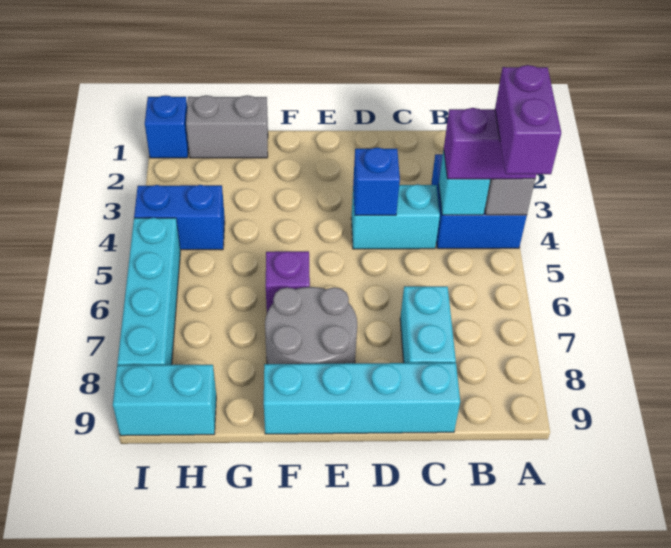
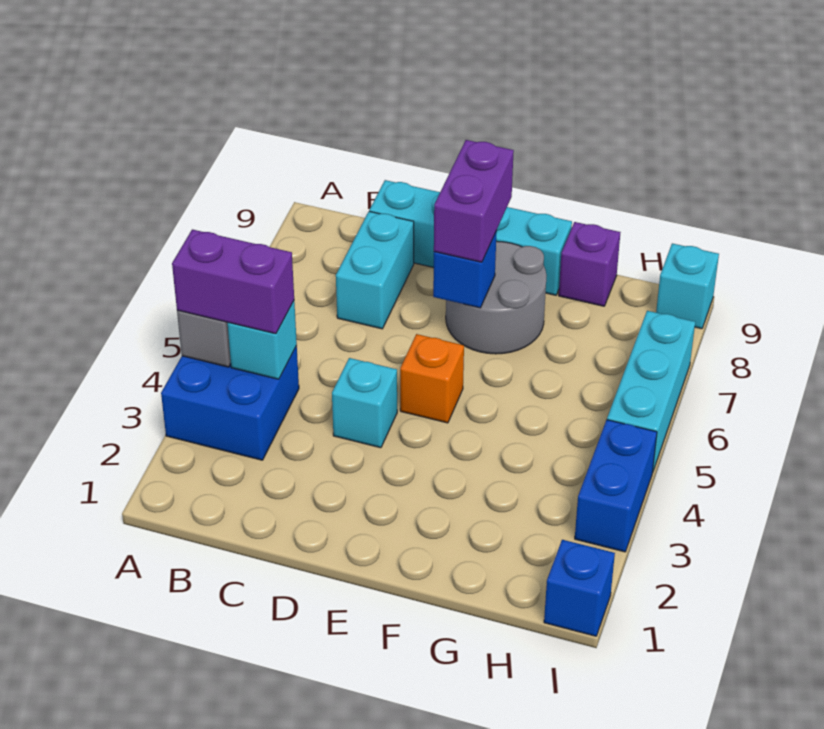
purple brick A4:A5 level 4 -> purple brick E7:E8 level 3
cyan brick C4:D4 level 1 -> cyan brick D4 level 1
blue brick D4 level 2 -> blue brick E7 level 2
none -> orange brick E5 level 1
purple brick F6 level 1 -> purple brick G9 level 1
grey brick G1:H1 level 1 -> none
blue brick H4:I4 level 1 -> blue brick I3:I4 level 1
cyan brick H9:I9 level 1 -> cyan brick I9 level 1
cyan brick I5:I8 level 1 -> cyan brick I5:I7 level 1

